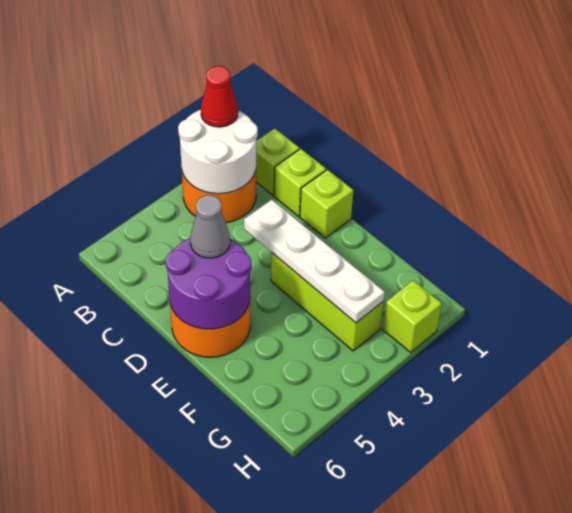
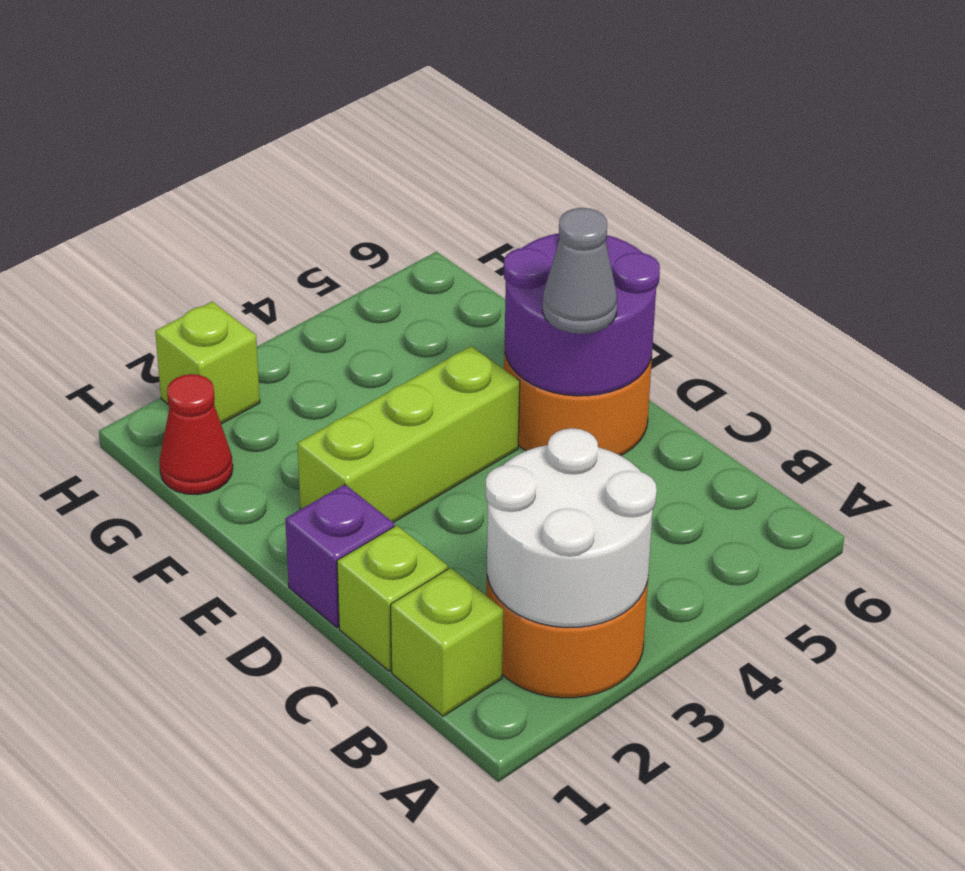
red cone A2 level 3 -> red cone G1 level 1
lime brick D1 level 1 -> purple brick D1 level 1
white plate D3:G3 level 2 -> none
lime brick E3:G3 level 1 -> lime brick E2:E4 level 1

